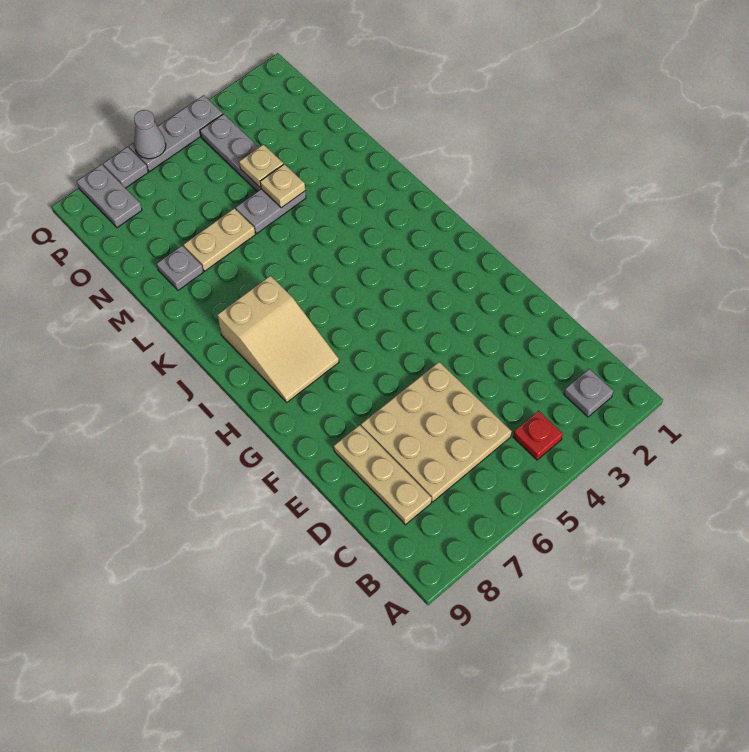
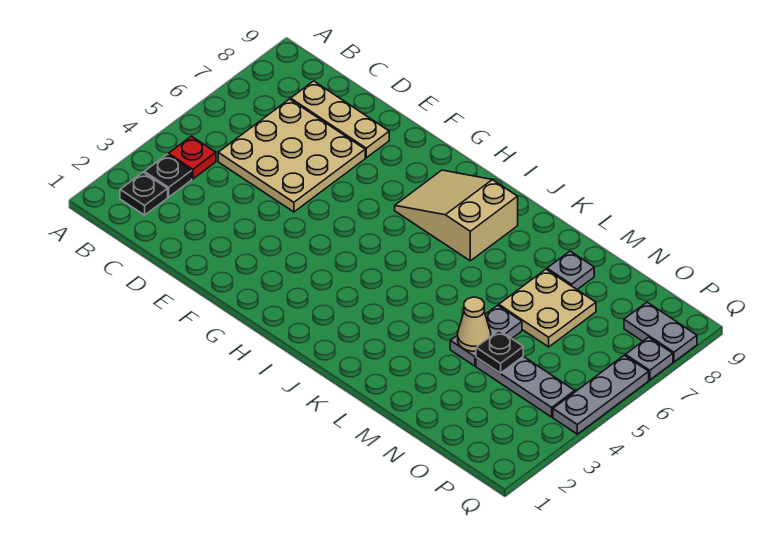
grey plate B2 level 1 -> black plate B2 level 1
none -> black plate B3 level 1
tan plate M4 level 2 -> tan cone M4 level 2
tan plate M6:M7 level 1 -> tan plate M6:N7 level 1
tan plate N4 level 2 -> black plate N4 level 2
grey cone Q6 level 2 -> none

